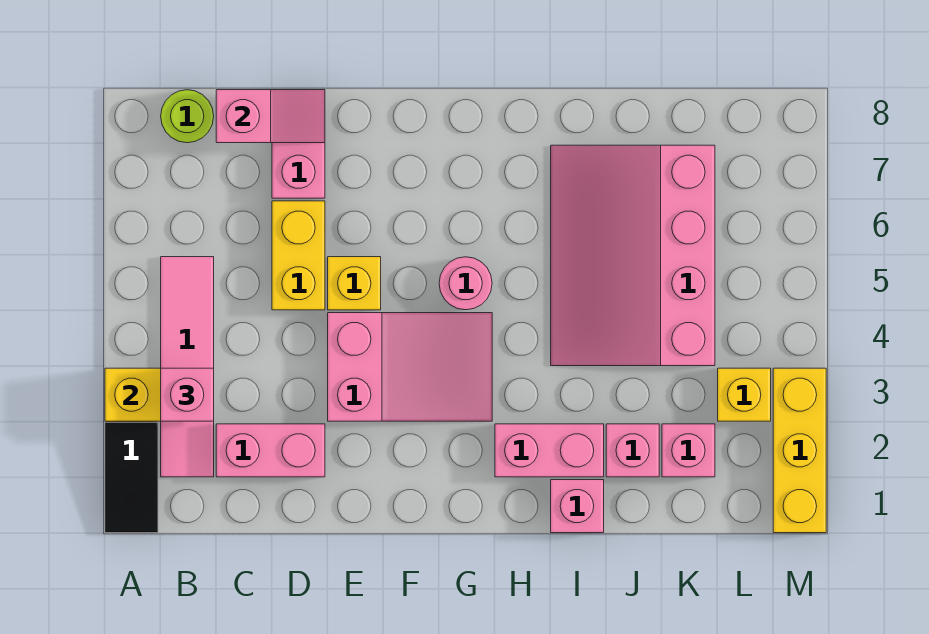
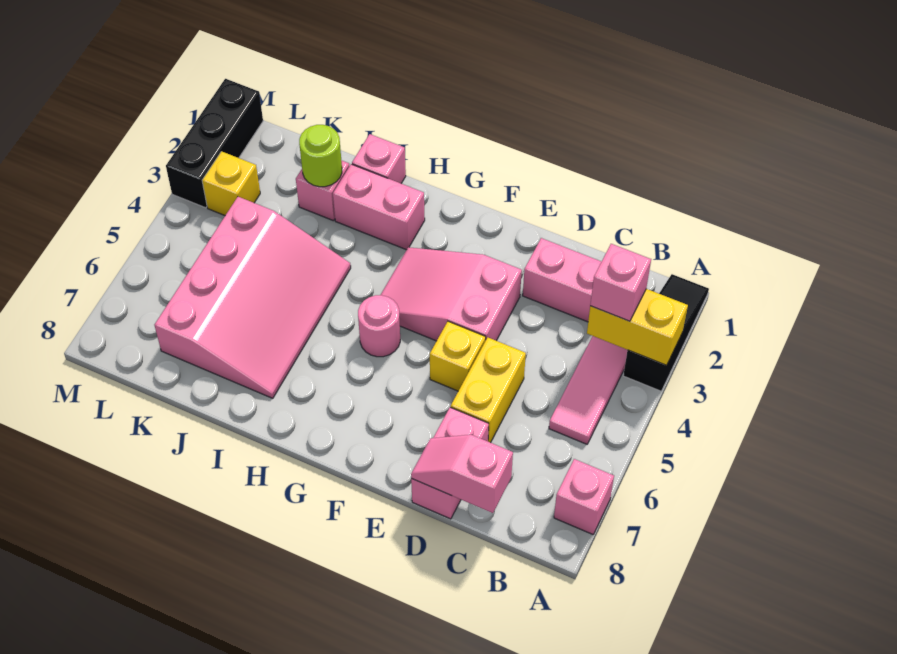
lime round brick B8 level 1 -> lime round brick J2 level 2
pink brick K2 level 1 -> pink brick A7 level 1
yellow brick M1:M3 level 1 -> black brick M1:M3 level 1

